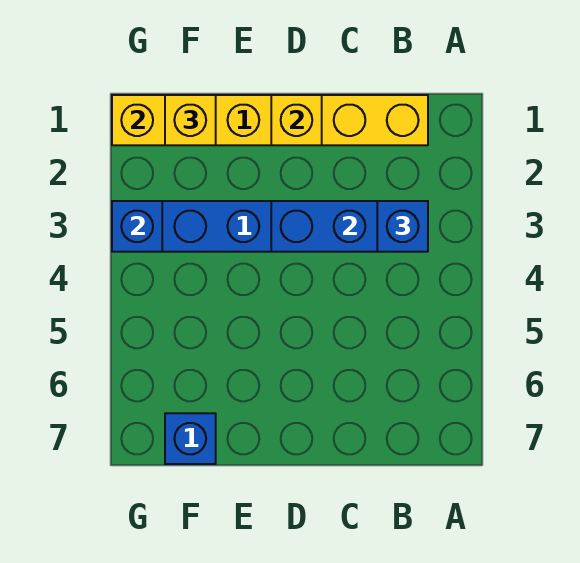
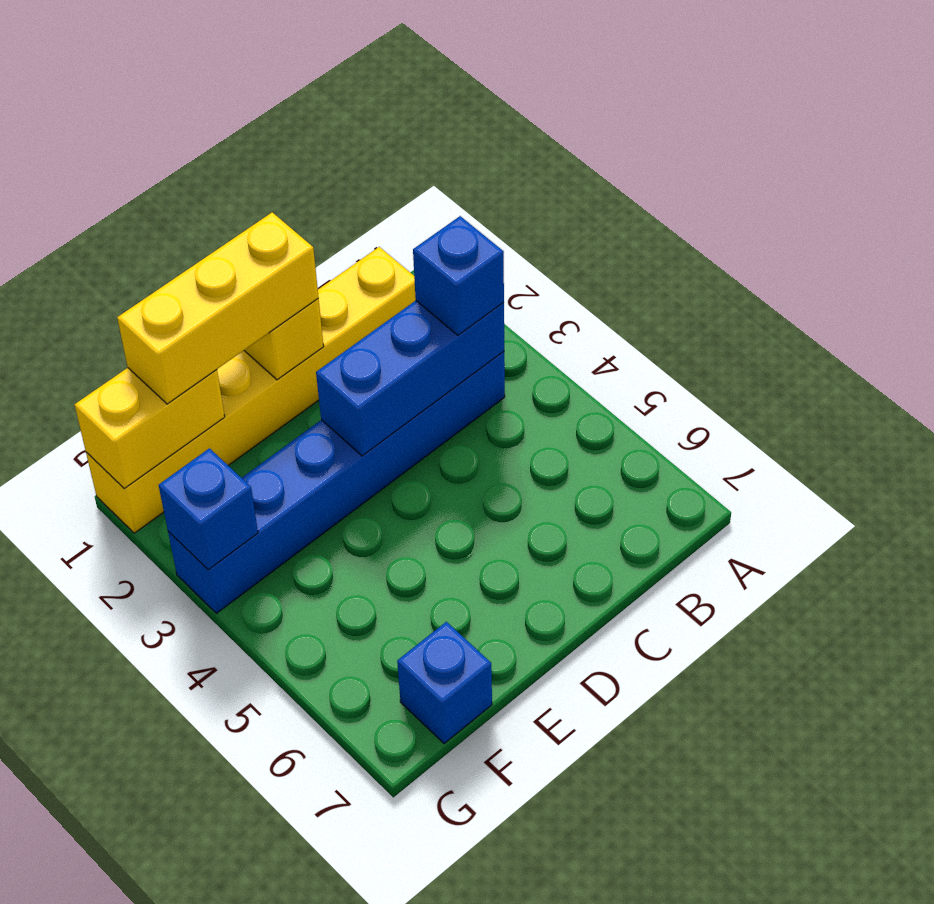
yellow brick F1 level 3 -> yellow brick D1:F1 level 3

